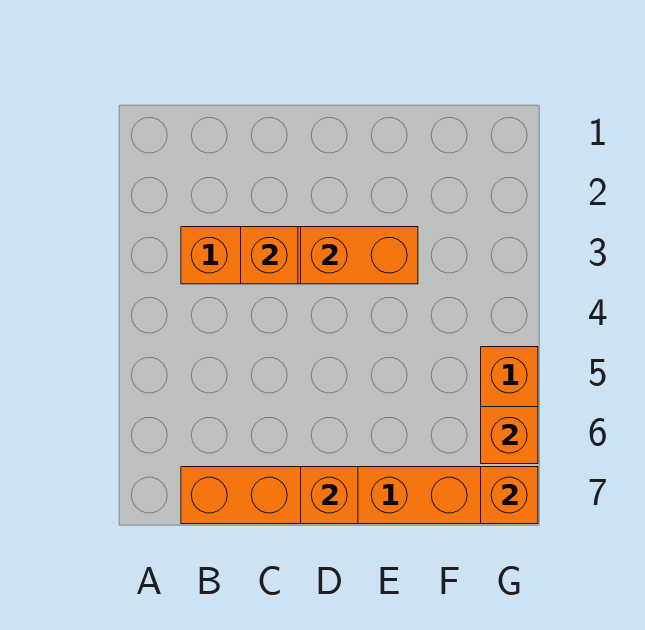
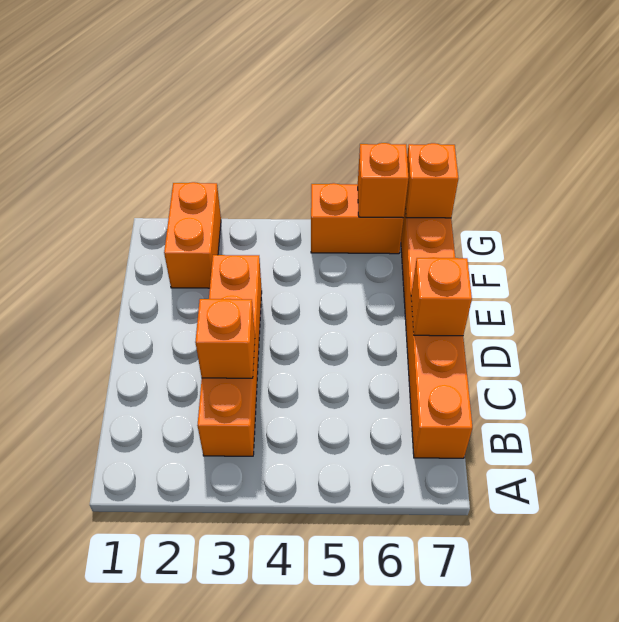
orange brick D3:E3 level 2 -> orange brick F2:G2 level 1

